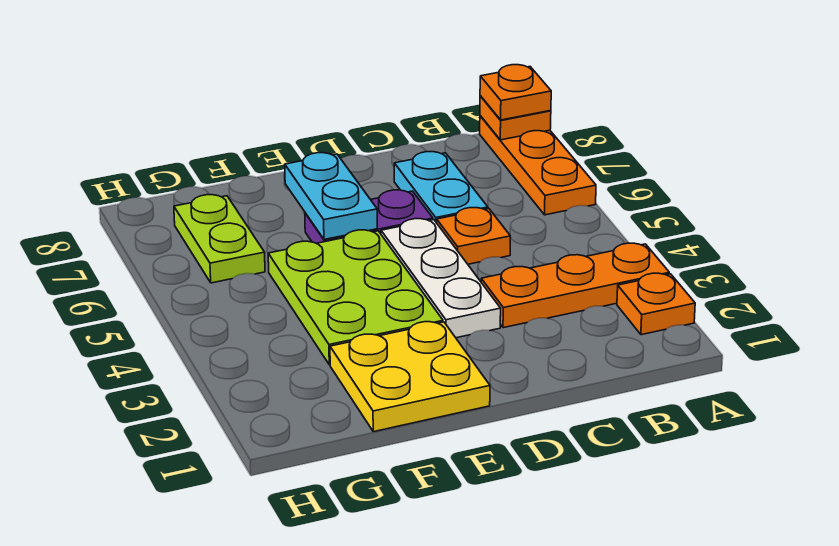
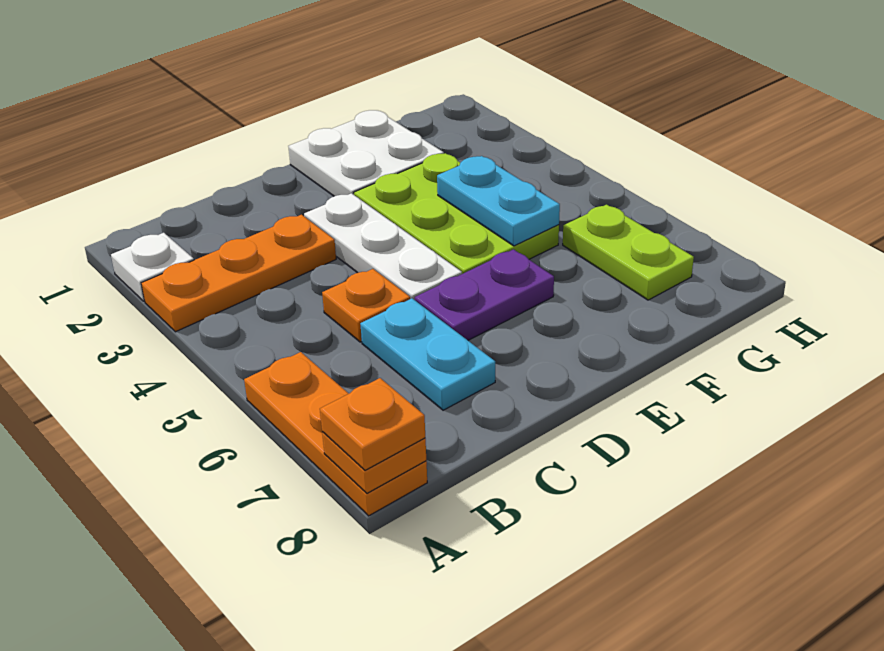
orange plate A2 level 1 -> white plate A2 level 1
yellow plate E1:F2 level 1 -> white plate E1:F2 level 1
cyan plate E6:E7 level 2 -> cyan plate F4:F5 level 2

